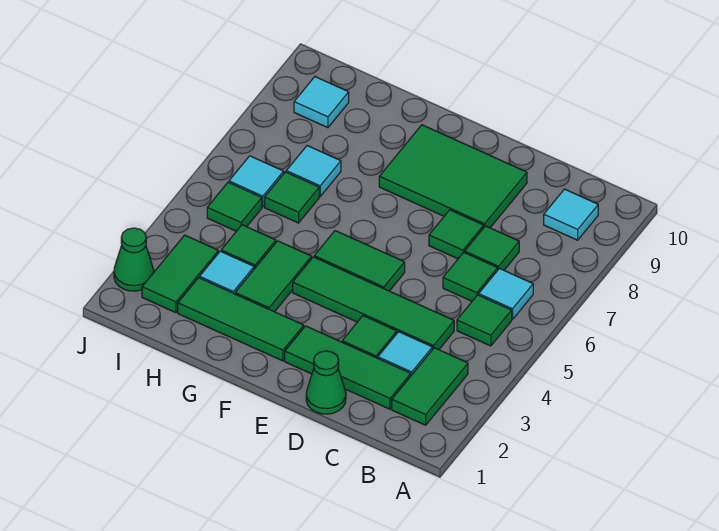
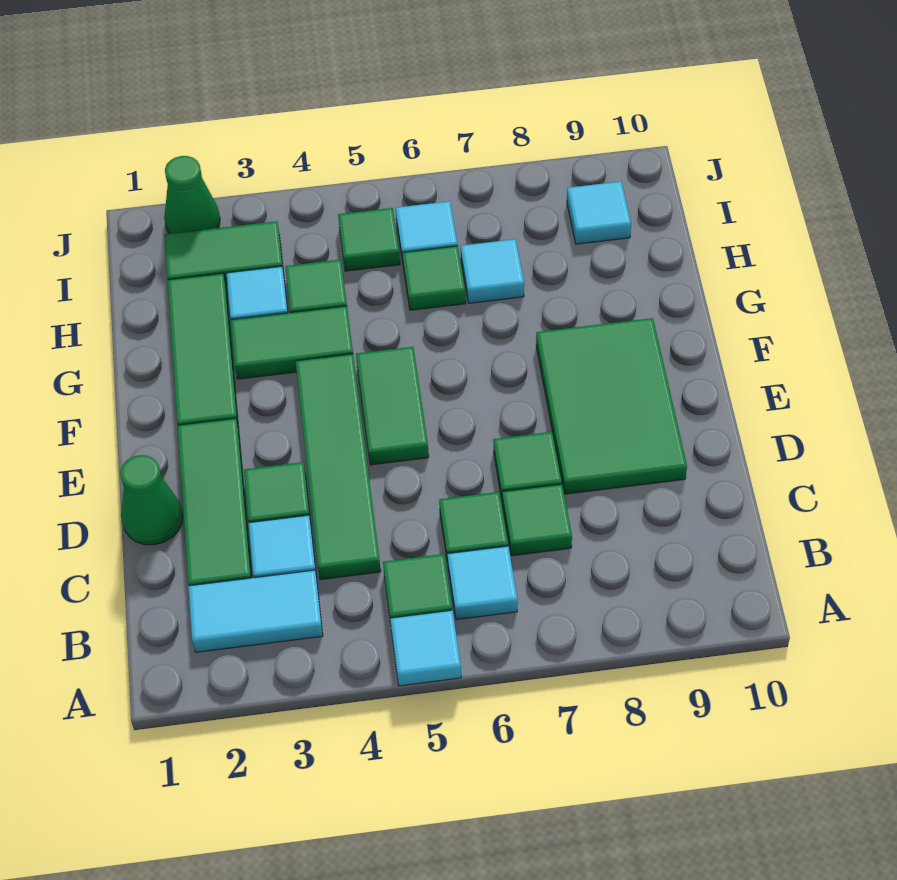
green tile B2:B3 level 1 -> cyan tile B2:B3 level 1
cyan tile B9 level 1 -> cyan tile A5 level 1

